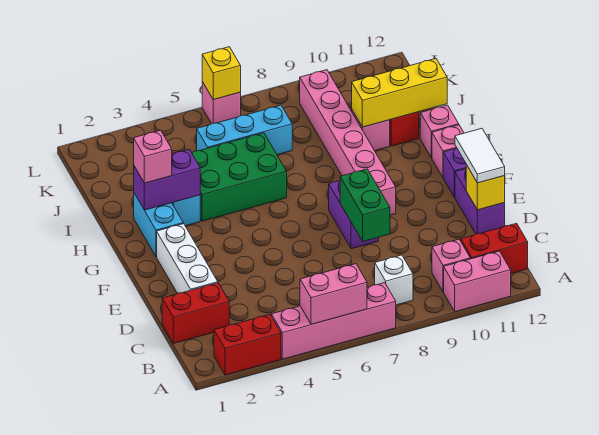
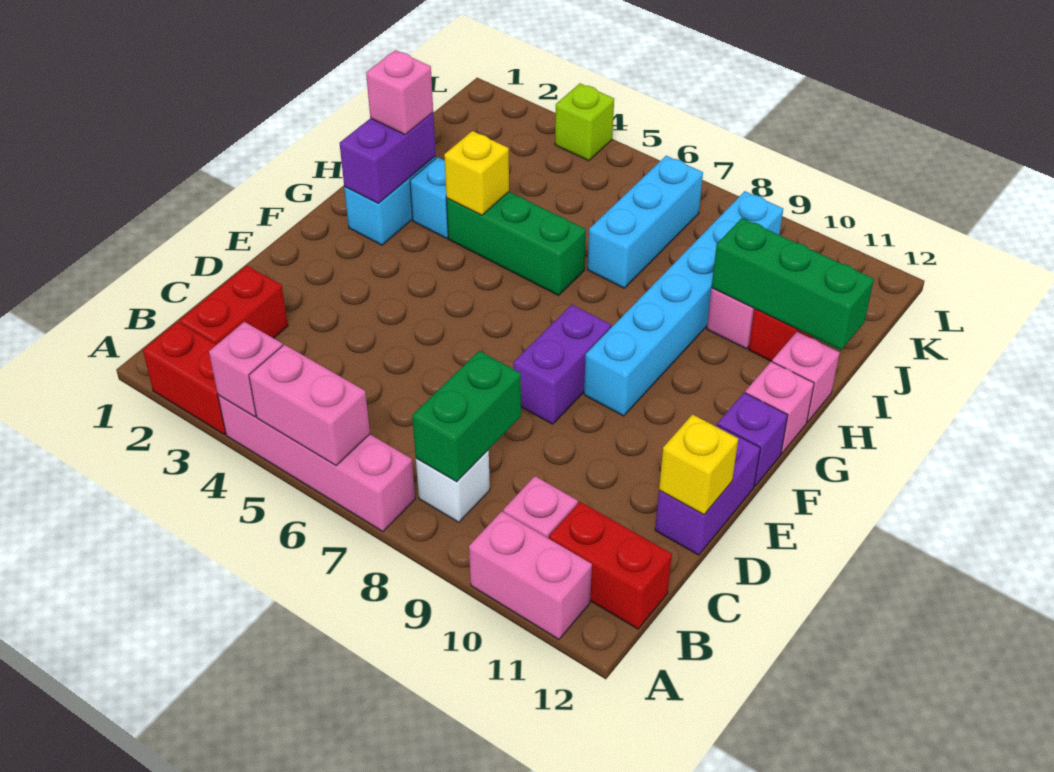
red brick C1:C2 level 1 -> red brick B2:C2 level 1
white brick D2:F2 level 1 -> none
green brick D8:E8 level 2 -> green brick B8:C8 level 2
white tile D12:E12 level 3 -> none
pink brick F9:K9 level 1 -> cyan brick F9:K9 level 1
purple brick H2:H3 level 2 -> purple brick G2:H2 level 2
green brick H4:I6 level 1 -> green brick H4:H6 level 1
yellow brick I10:I12 level 2 -> green brick I10:I12 level 2
cyan brick J5:J7 level 1 -> cyan brick I7:K7 level 1
none -> lime brick L4 level 1
pink brick L6 level 1 -> pink brick A4 level 2
yellow brick L6 level 2 -> yellow brick H4 level 2

